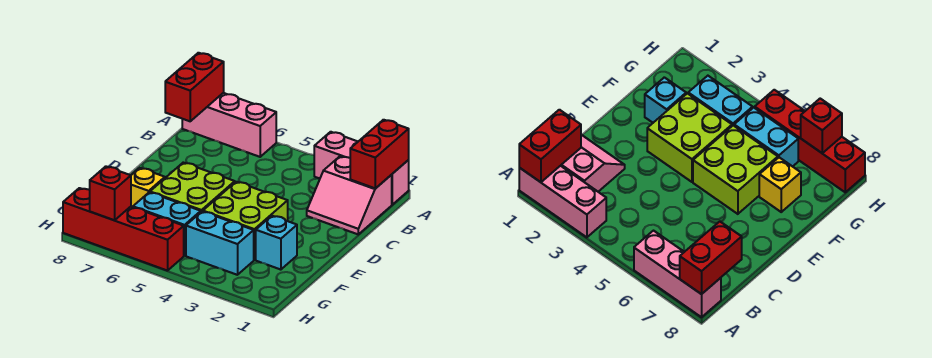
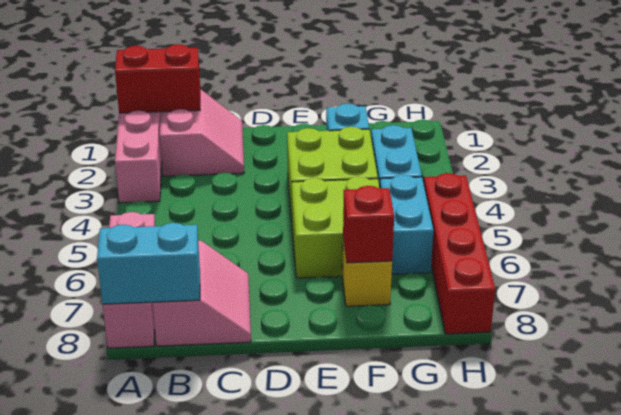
red brick A8:B8 level 2 -> cyan brick A8:B8 level 2
none -> pink slope B7:C8 level 1 top B
red brick H7 level 2 -> red brick F7 level 2

